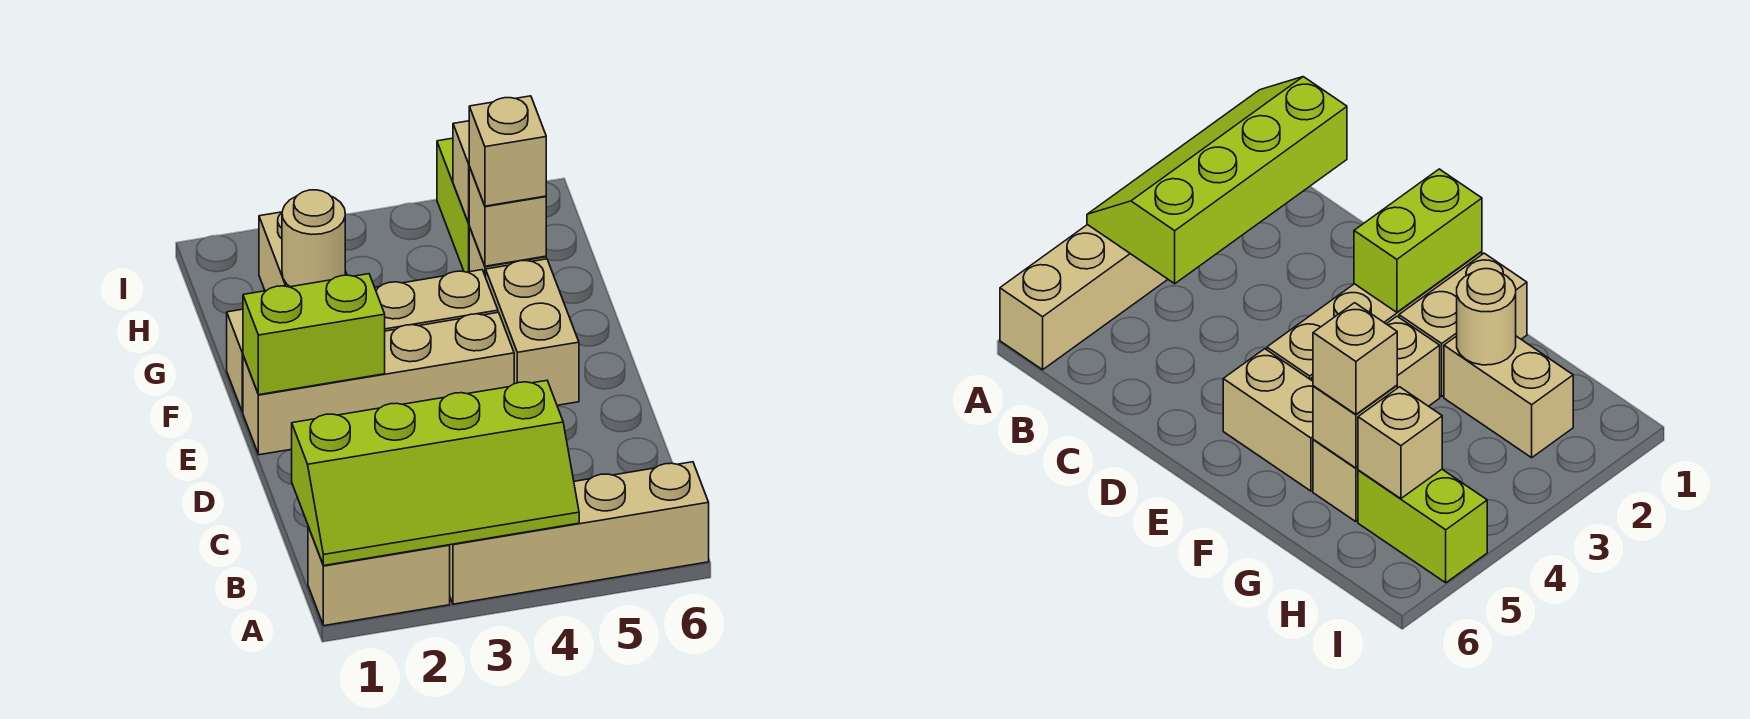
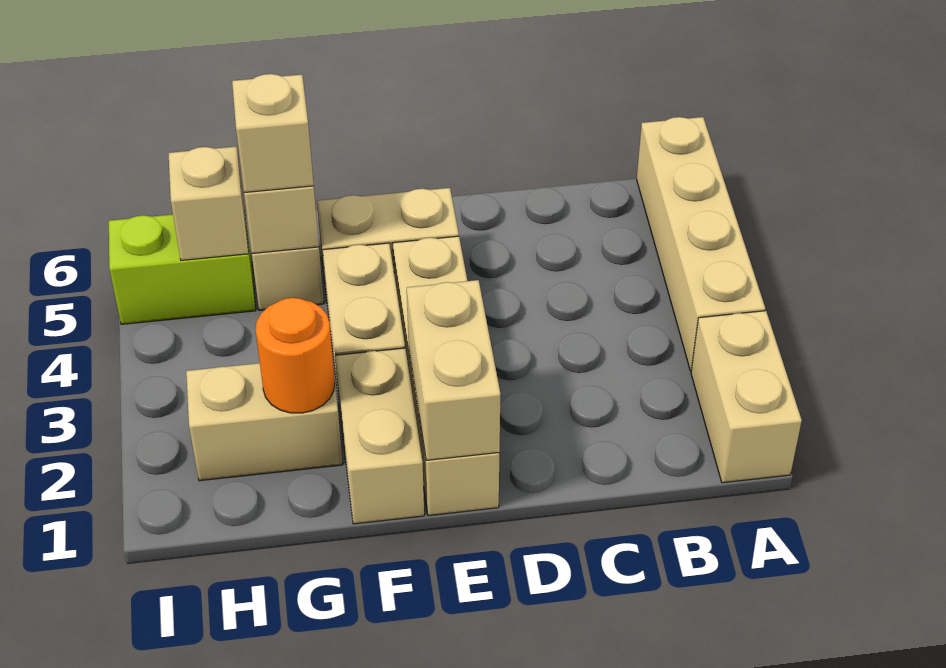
lime slope A1:B4 level 2 top B -> none
lime brick E1:E2 level 2 -> tan brick E1:E2 level 2
tan round brick G2 level 2 -> orange round brick G2 level 2

